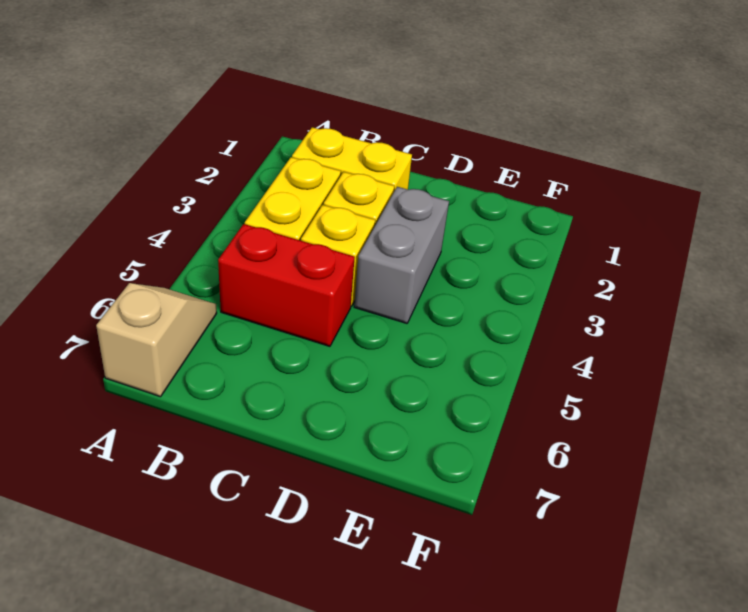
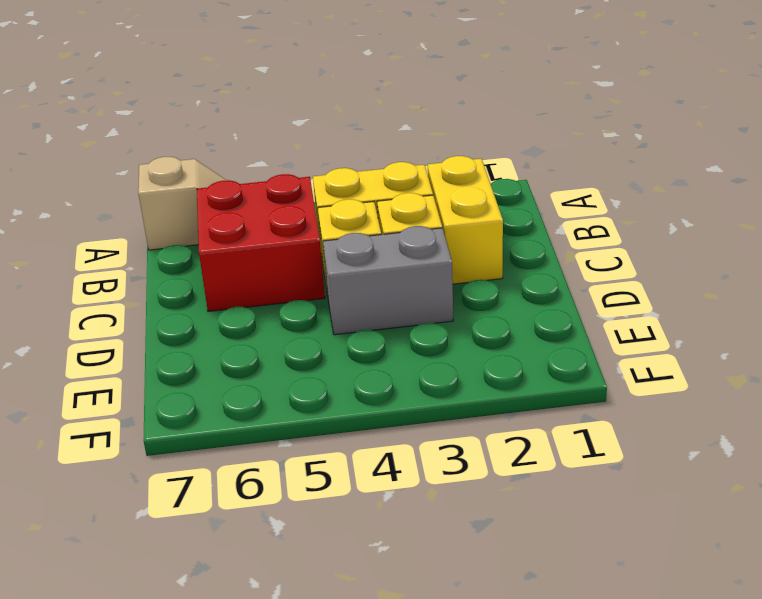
red brick B5:C5 level 1 -> red brick B5:C6 level 1

